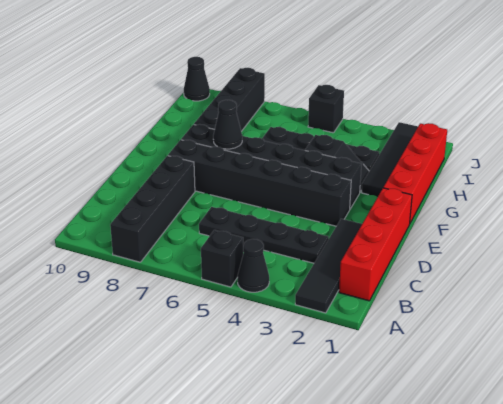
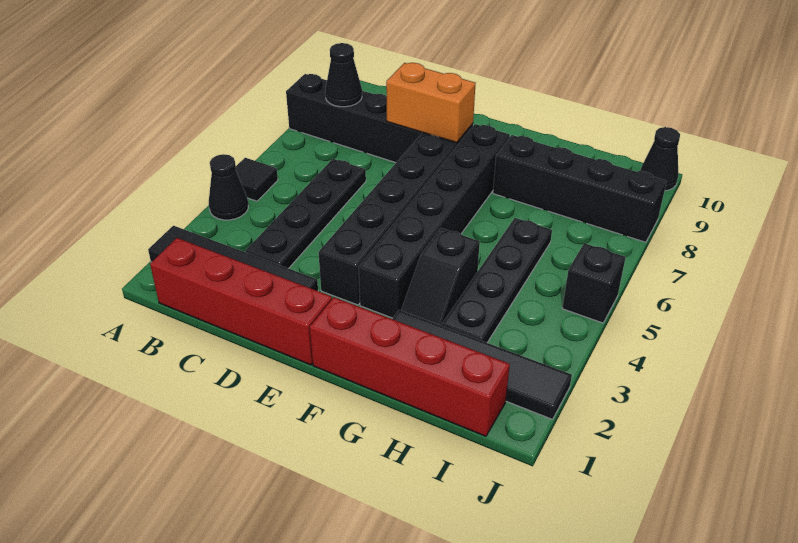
black brick A5 level 1 -> black tile A5 level 1
none -> orange brick D8:E8 level 2
black cone F7 level 2 -> black cone B8 level 2

